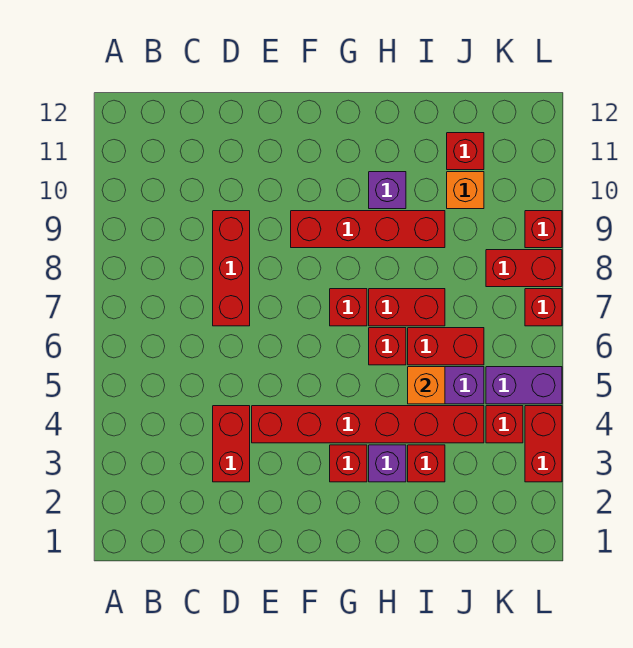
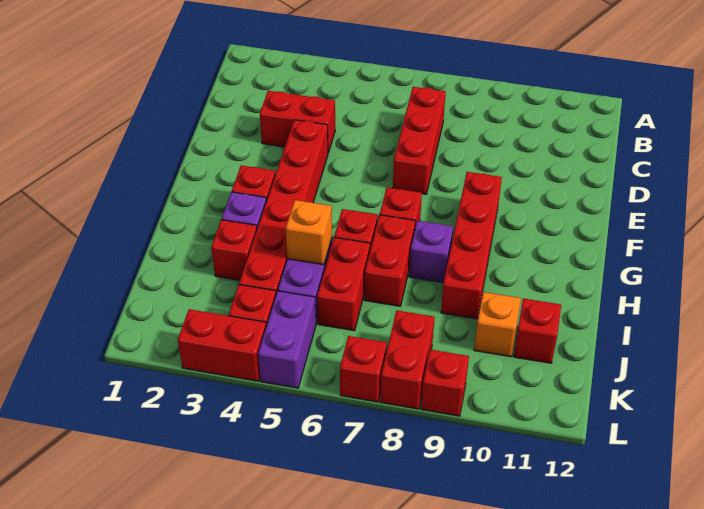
red brick D7:D9 level 1 -> red brick C7:E7 level 1
purple brick H10 level 1 -> purple brick H8 level 1

